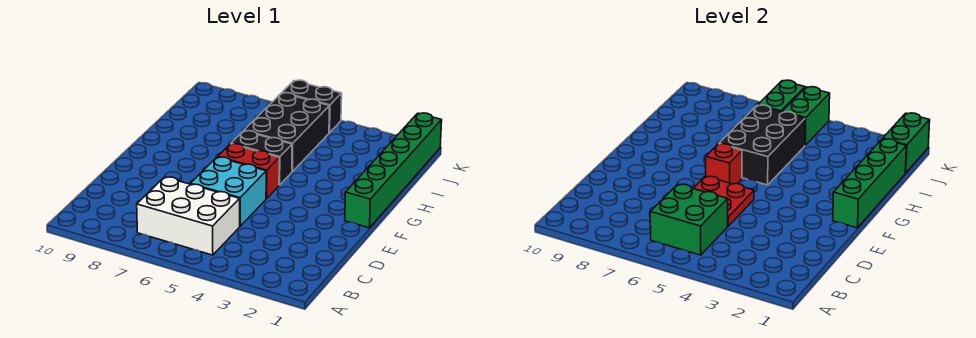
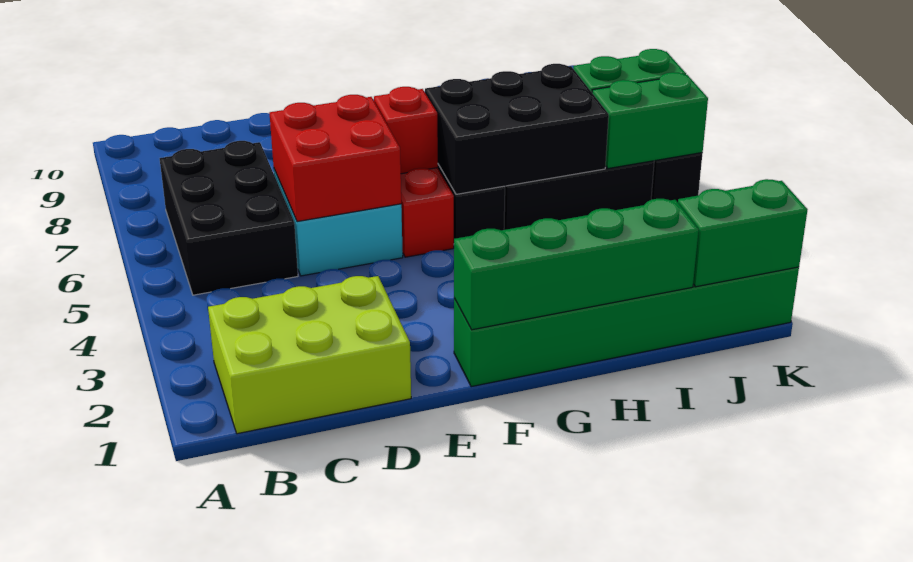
none -> lime brick B1:D2 level 1
white brick B5:C7 level 1 -> black brick B5:C7 level 1
green brick B5:C6 level 2 -> none
red plate D5:E6 level 2 -> red brick D5:E6 level 2

